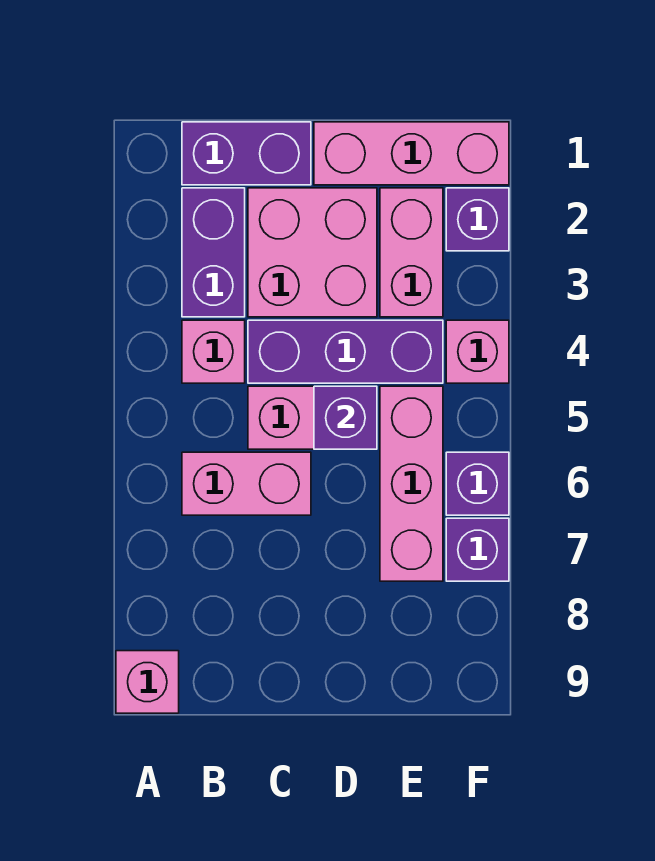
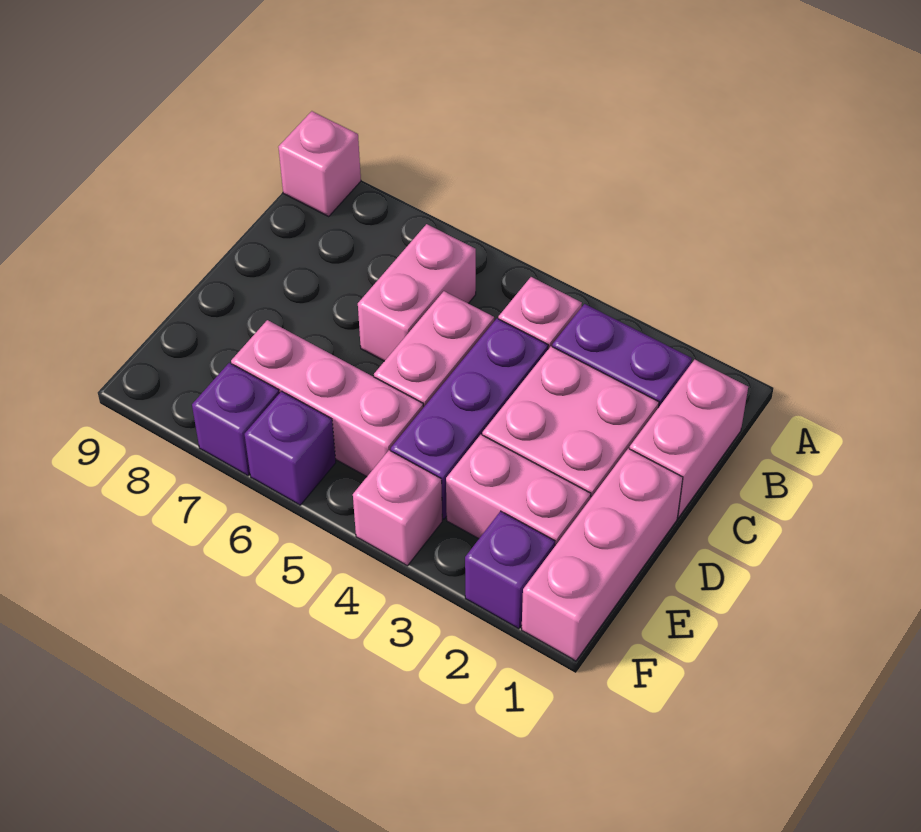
purple brick B1:C1 level 1 -> pink brick B1:C1 level 1
purple brick D5 level 2 -> none

